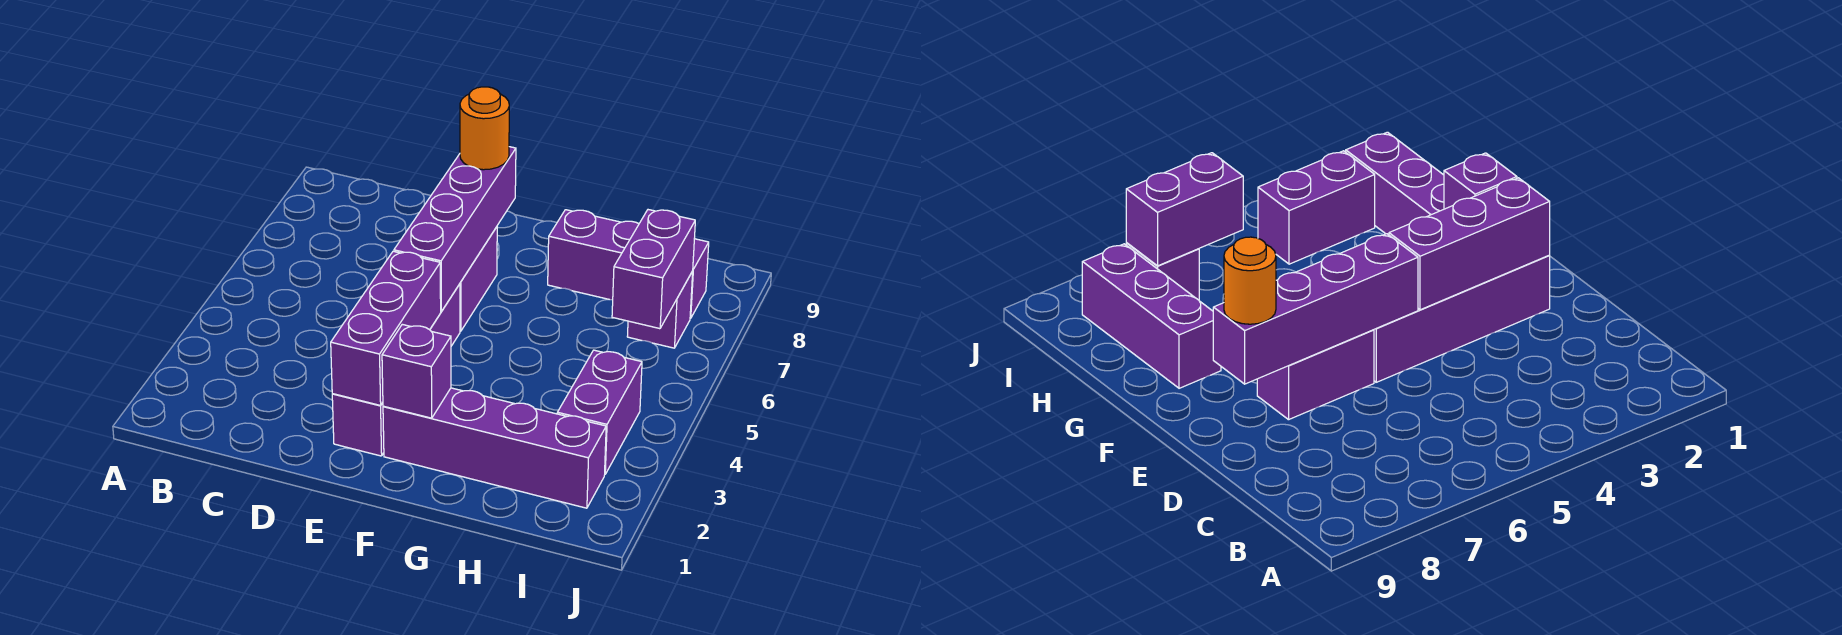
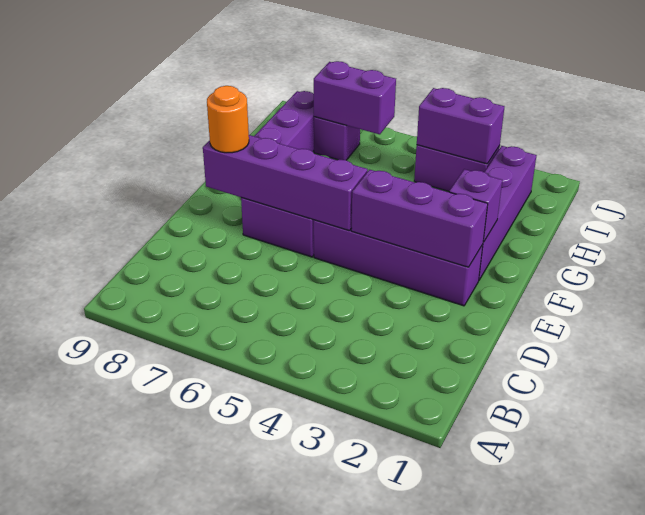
none -> purple brick I3:I4 level 2

